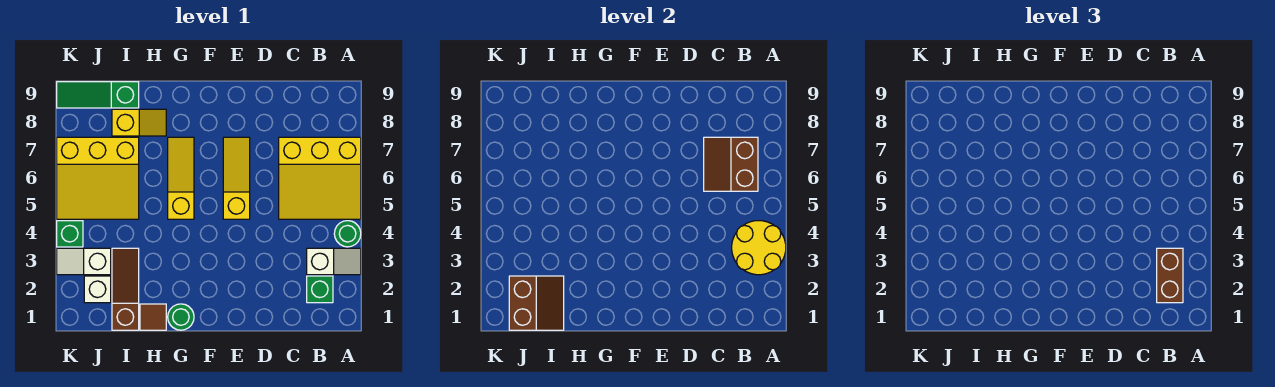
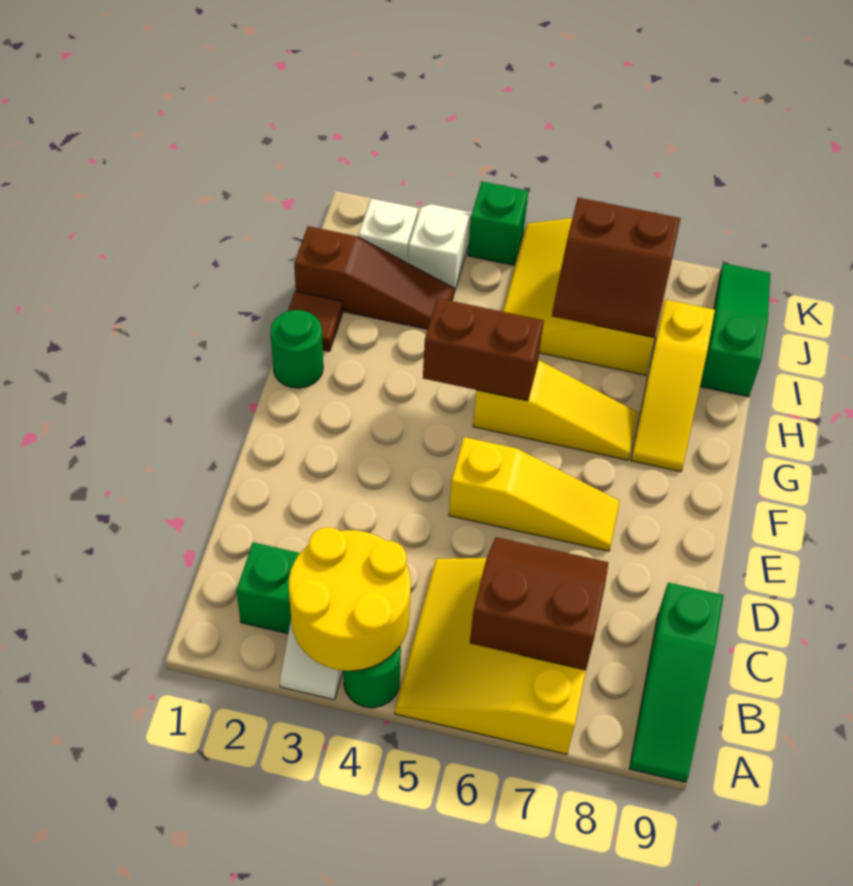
none -> green slope A9:C9 level 1 top C
brown brick B2:B3 level 3 -> brown brick G4:G5 level 2
yellow slope H8:I8 level 1 top I -> yellow slope G8:I8 level 1 top I
brown slope I1:J2 level 2 top J -> brown slope I6:J7 level 2 top J

